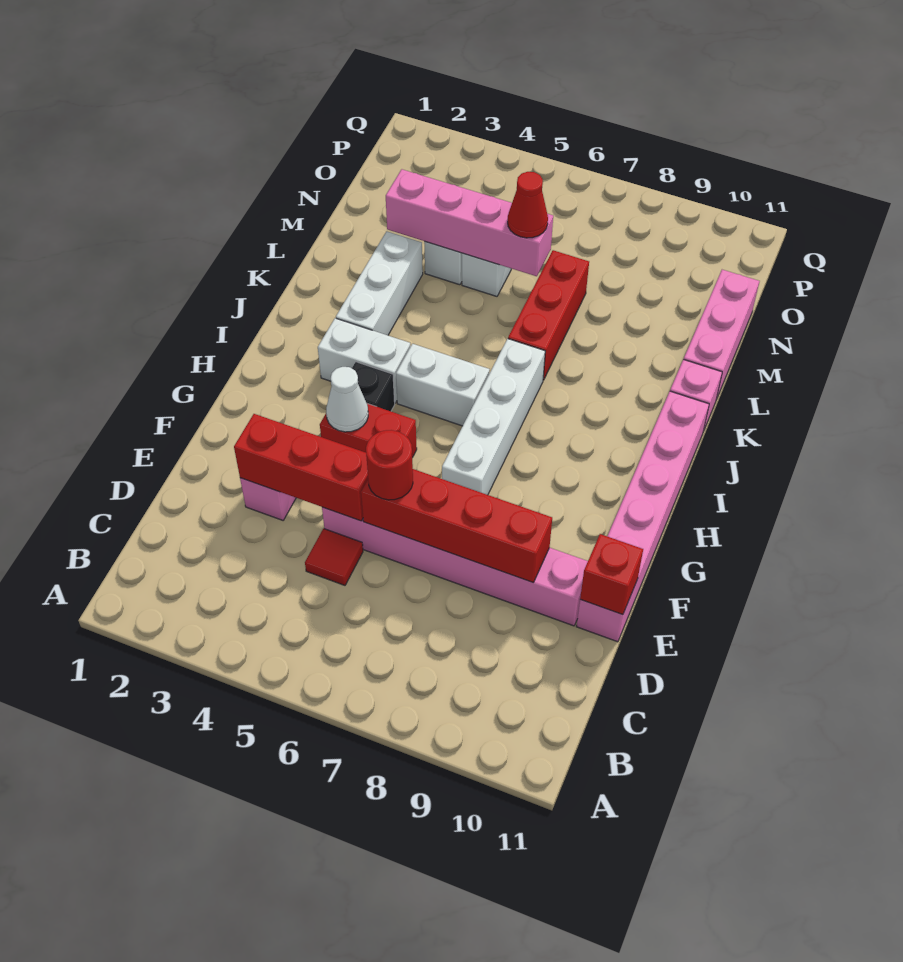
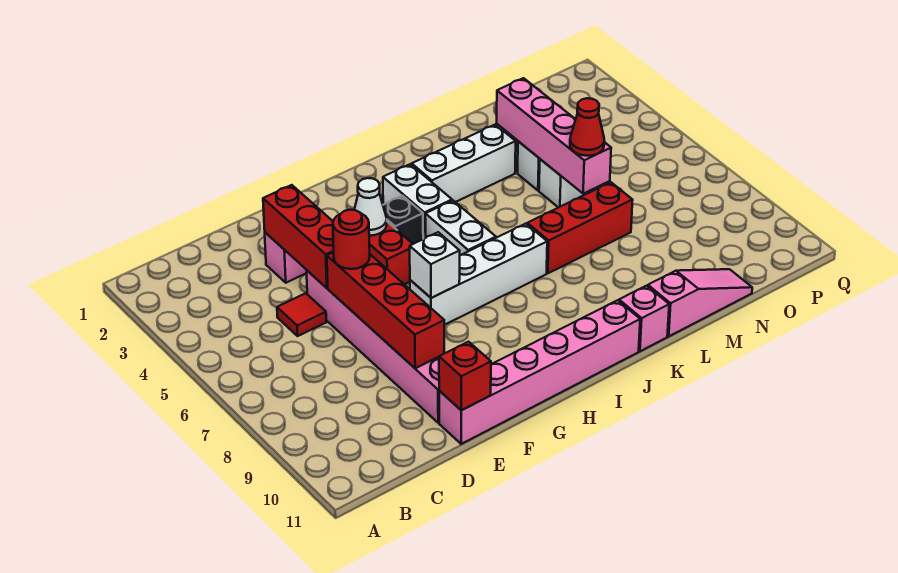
none -> white brick G7 level 2
pink brick L11:N11 level 1 -> pink slope L11:N11 level 1 top L

